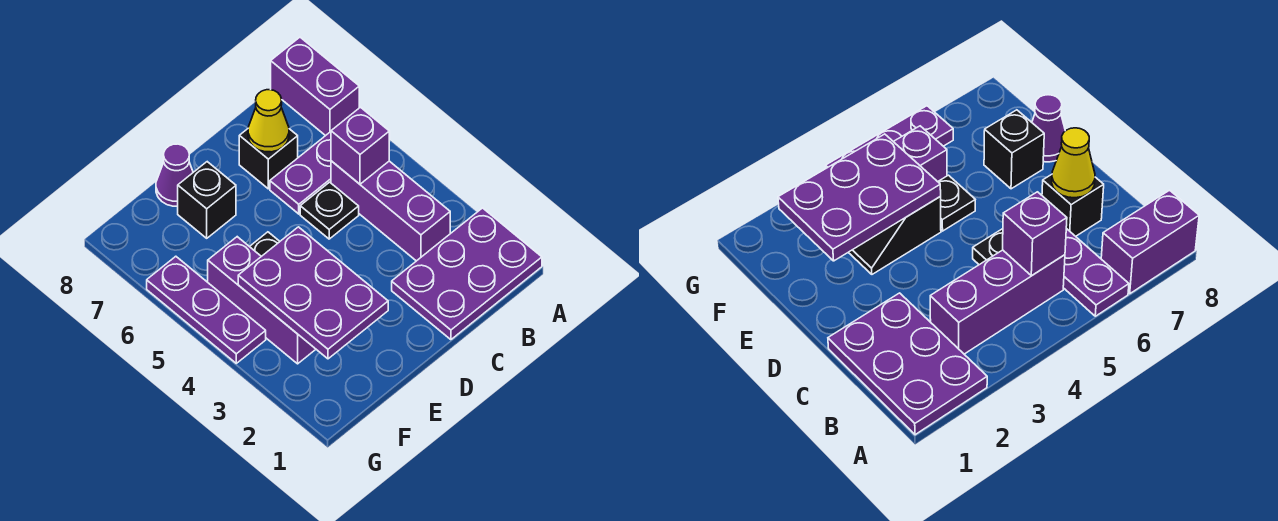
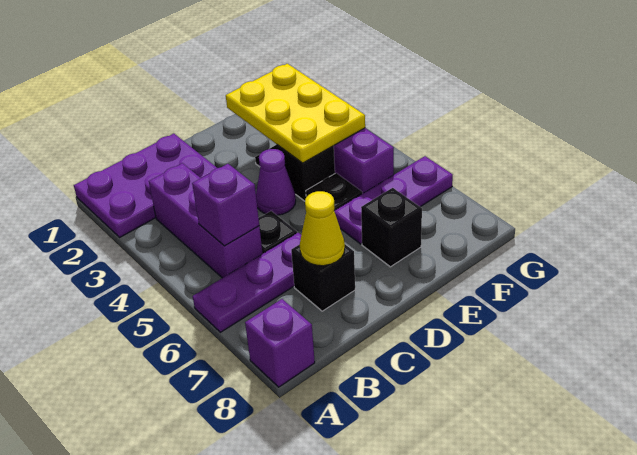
purple brick A7:A8 level 1 -> purple brick A8 level 1
purple plate E2:F4 level 2 -> yellow plate E2:F4 level 2
purple cone E8 level 1 -> purple cone D4 level 1
purple plate G4:G6 level 1 -> purple plate E6:G6 level 1

